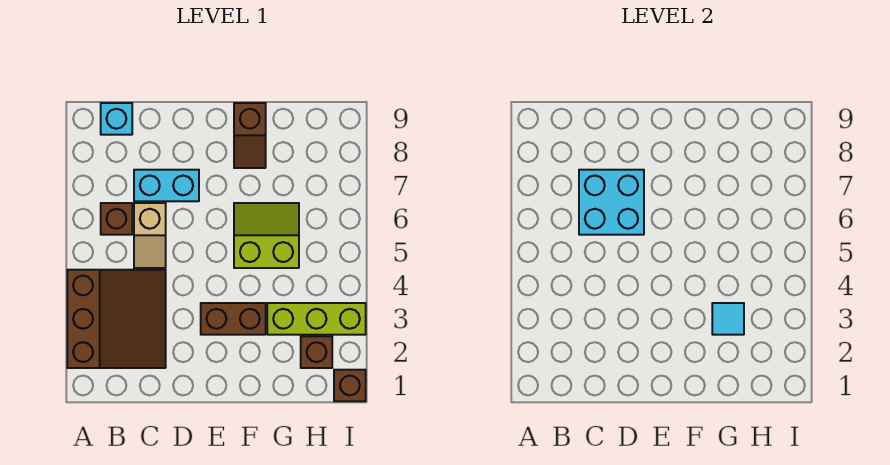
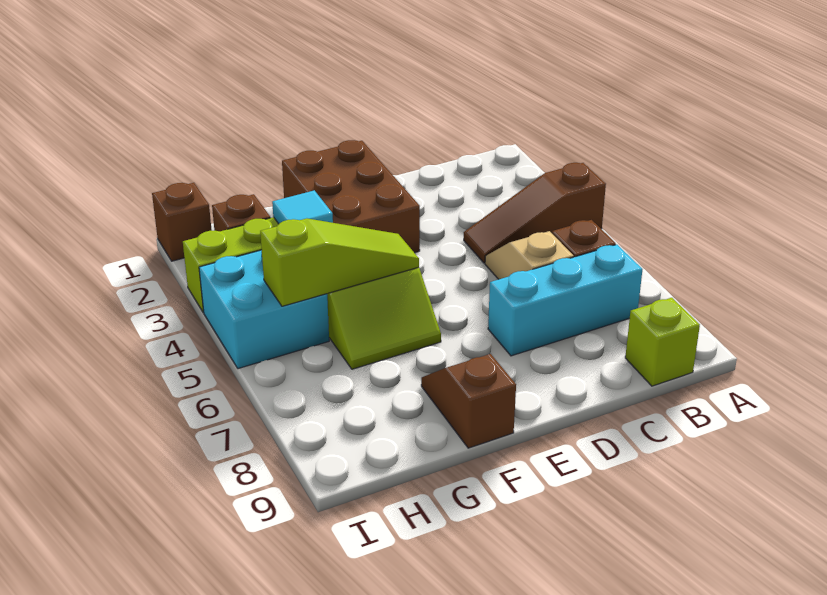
brown slope A2:C4 level 1 top A -> brown slope A4:C4 level 1 top A
cyan brick B9 level 1 -> lime brick B9 level 1
cyan brick C6:D7 level 2 -> cyan brick H4:I5 level 1
cyan brick C7:D7 level 1 -> cyan brick B7:D7 level 1
brown brick E3:F3 level 1 -> brown brick E1:F3 level 1
none -> lime slope F5:H5 level 2 top H

